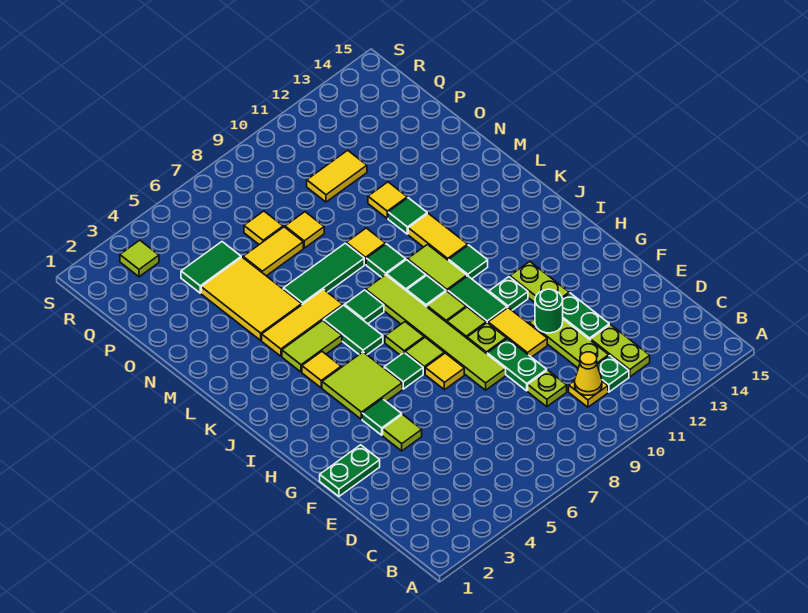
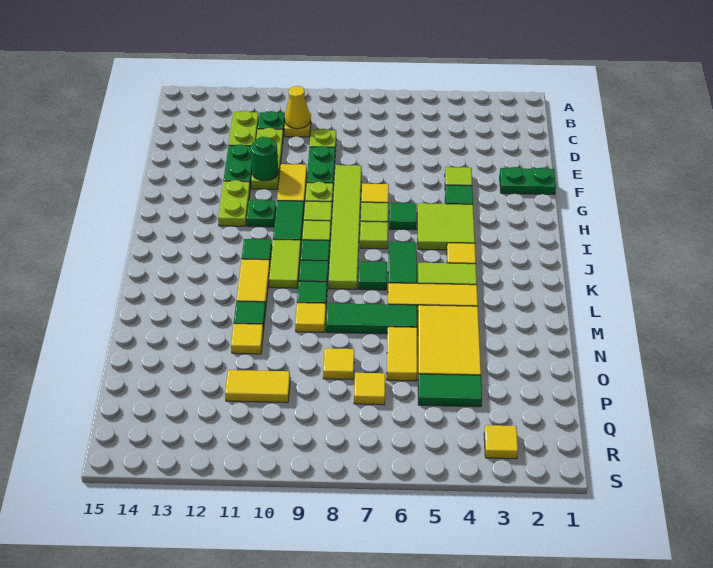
yellow tile O6:O7 level 1 -> yellow tile N6:O6 level 1
lime tile R3 level 1 -> yellow tile R3 level 1

